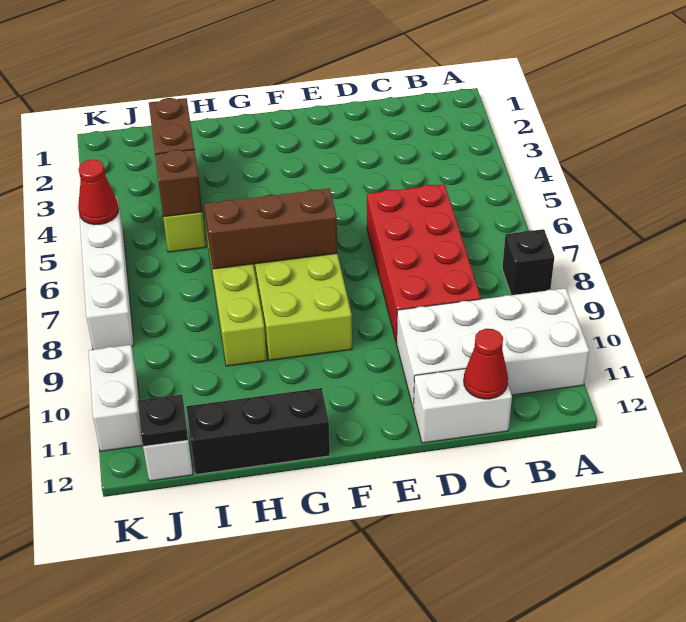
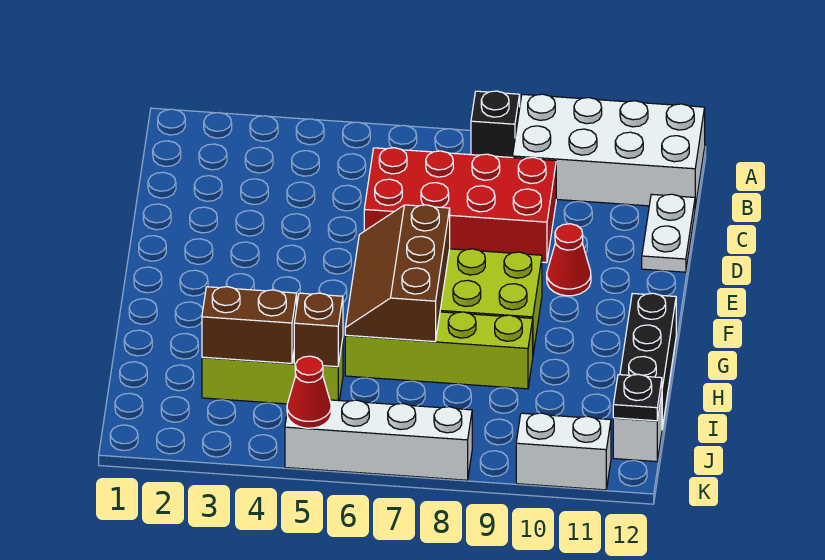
white brick A10:D11 level 1 -> white brick A9:B12 level 1
white brick C12:D12 level 1 -> white plate C12:D12 level 1
red cone C12 level 2 -> red cone E10 level 1

